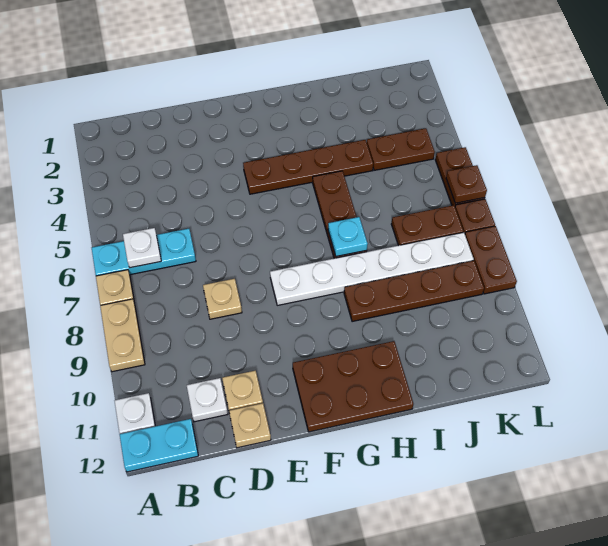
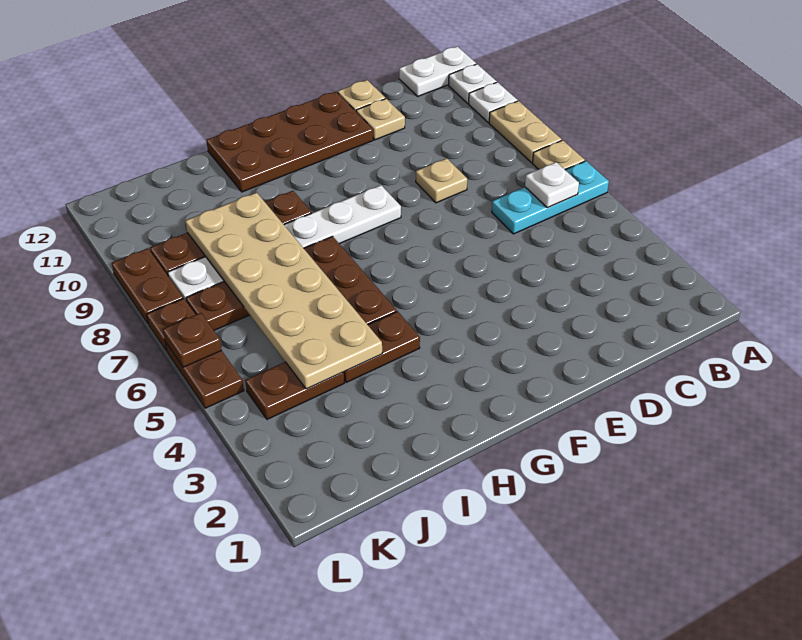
cyan plate A12:B12 level 1 -> white plate A12:B12 level 1
white plate C11 level 1 -> white plate A10 level 1
brown plate F4:I4 level 1 -> brown plate H4:I4 level 1
brown plate F11:H12 level 1 -> brown plate E11:H12 level 1
cyan plate H7 level 2 -> none
none -> tan plate I4:J9 level 2

